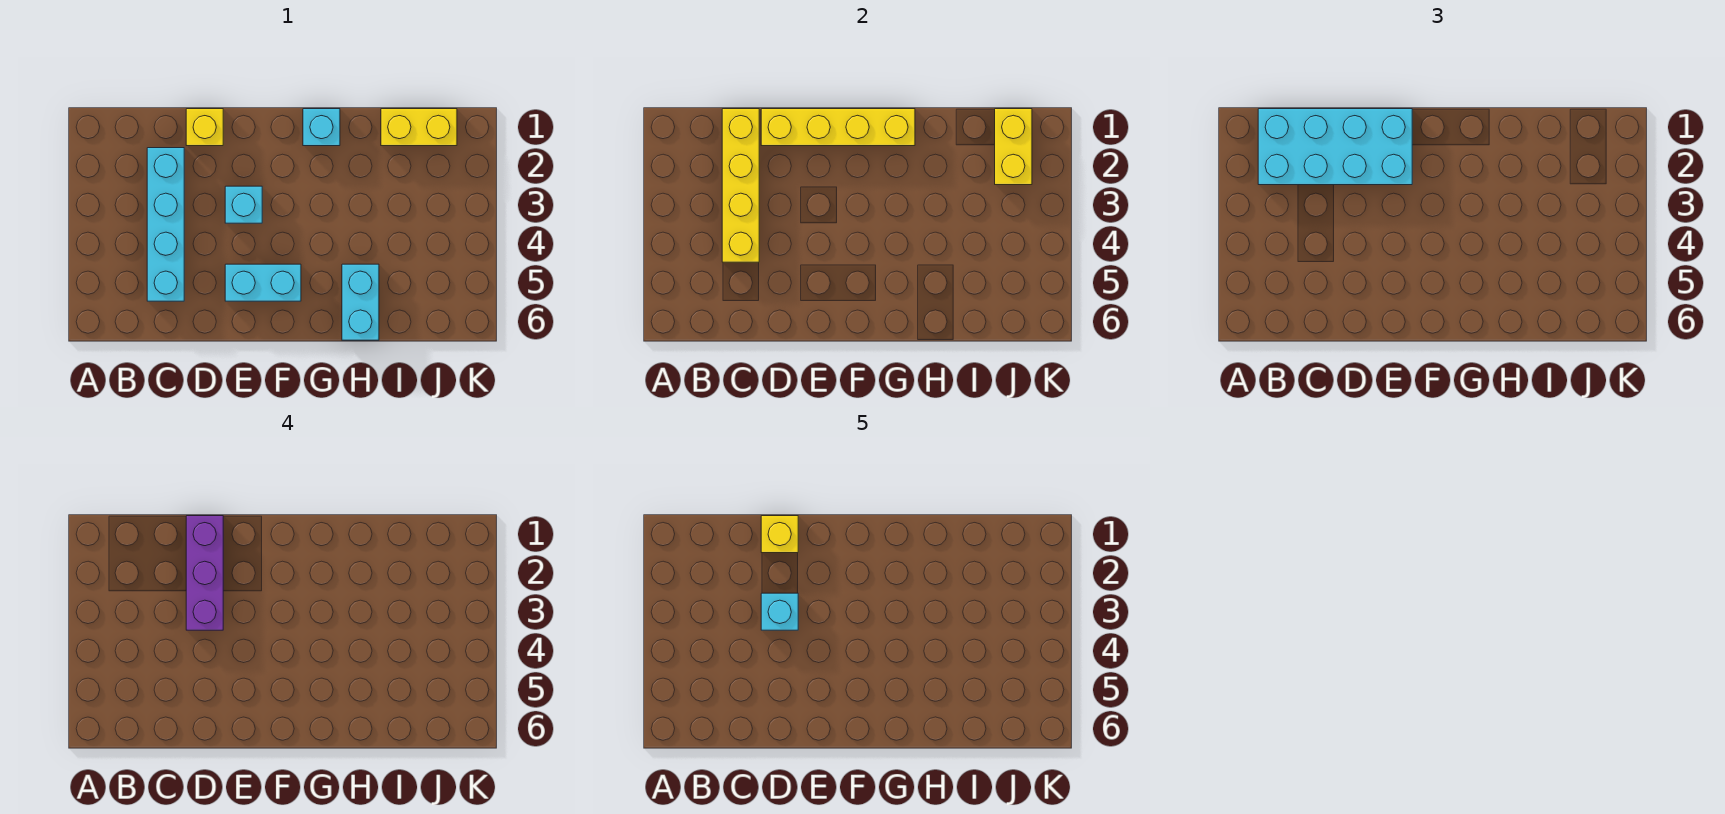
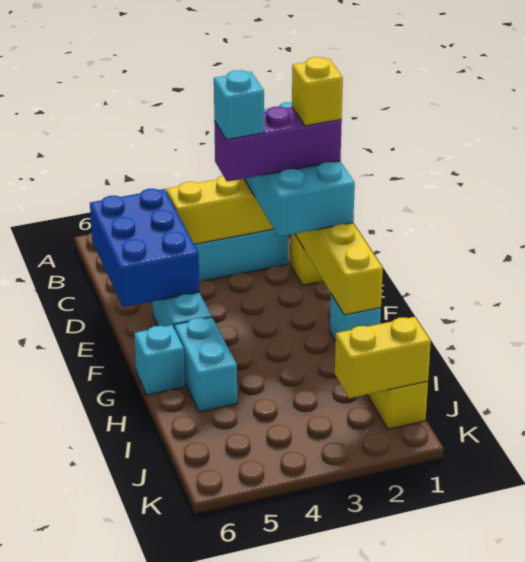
none -> blue brick C5:E6 level 2
cyan brick E3 level 1 -> cyan brick G6 level 1
cyan brick H5:H6 level 1 -> cyan brick G5:H5 level 1

